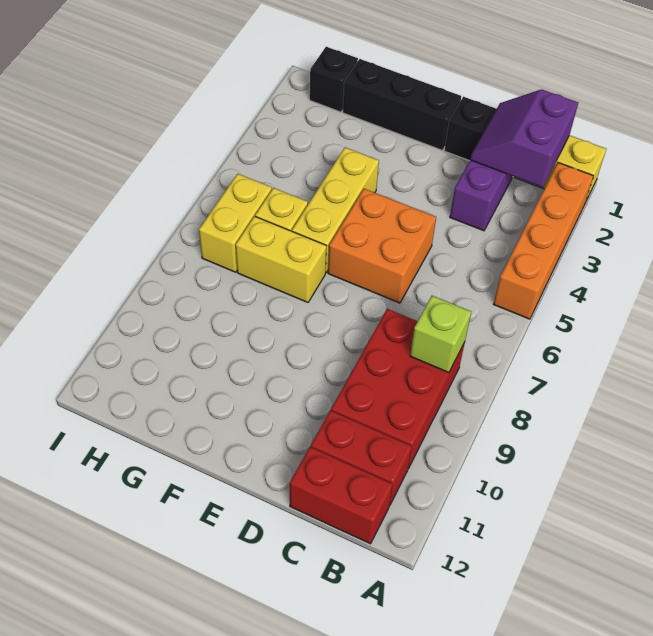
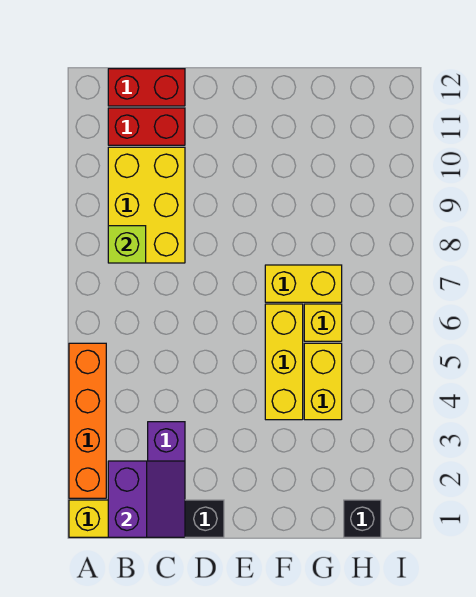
red brick B8:C10 level 1 -> yellow brick B8:C10 level 1
orange brick D5:E6 level 1 -> none
black brick E1:G1 level 1 -> none
yellow brick H6:H7 level 1 -> yellow brick G4:G5 level 1

